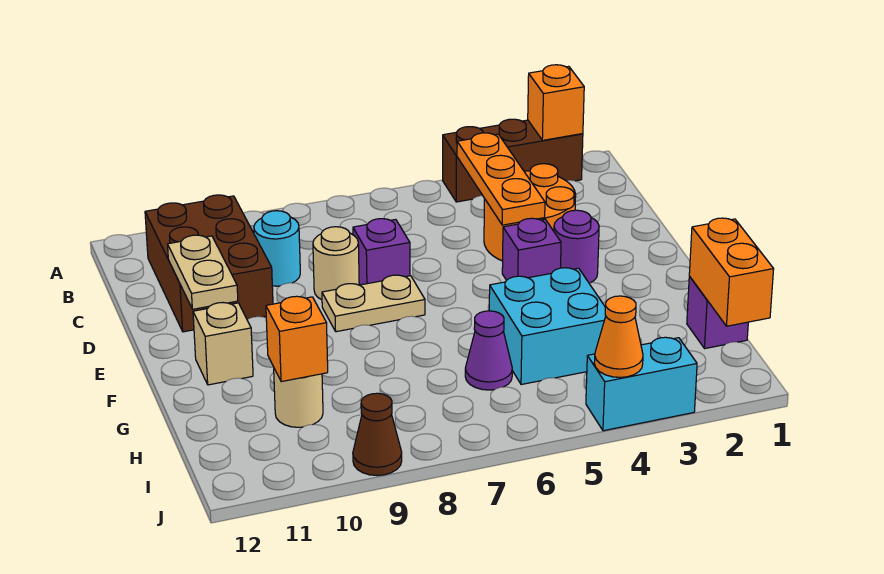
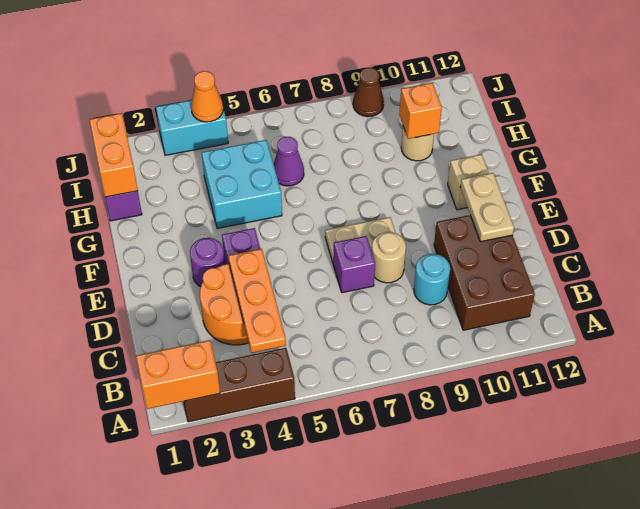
orange brick A2 level 2 -> orange brick A1:A2 level 2

